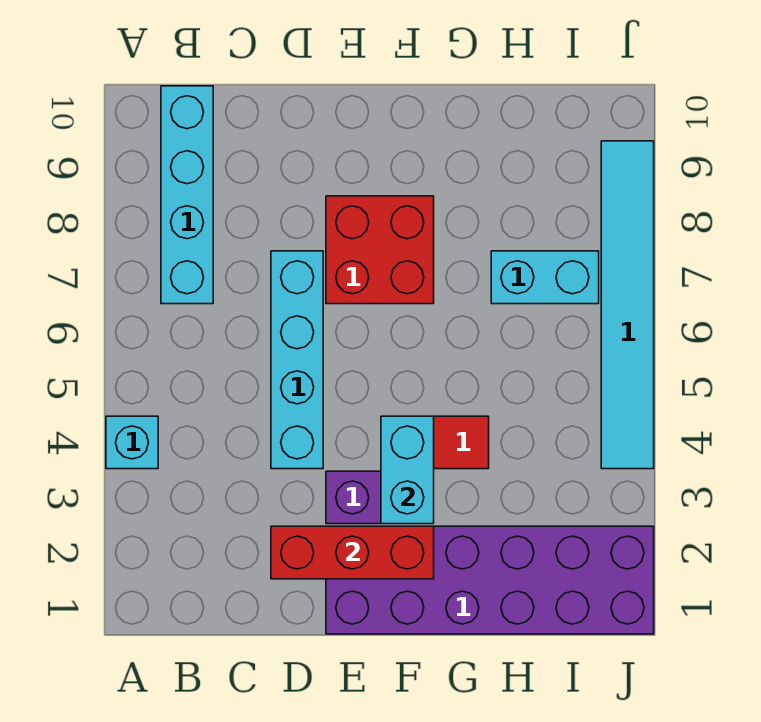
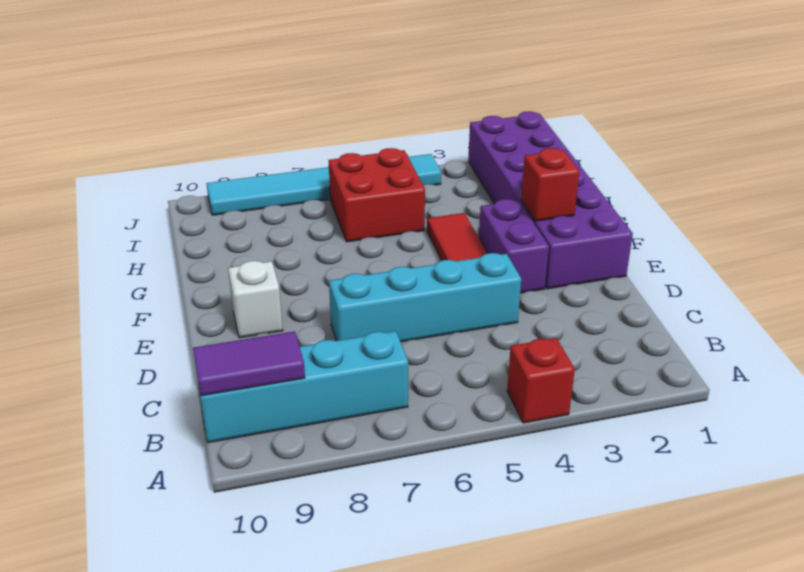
cyan brick A4 level 1 -> red brick A4 level 1
none -> purple tile B9:B10 level 2
red brick D2:F2 level 2 -> red brick F2 level 2
red brick E7:F8 level 1 -> red brick H5:I6 level 1
none -> white brick E9 level 1
cyan brick F3:F4 level 2 -> none
cyan brick H7:I7 level 1 -> none

